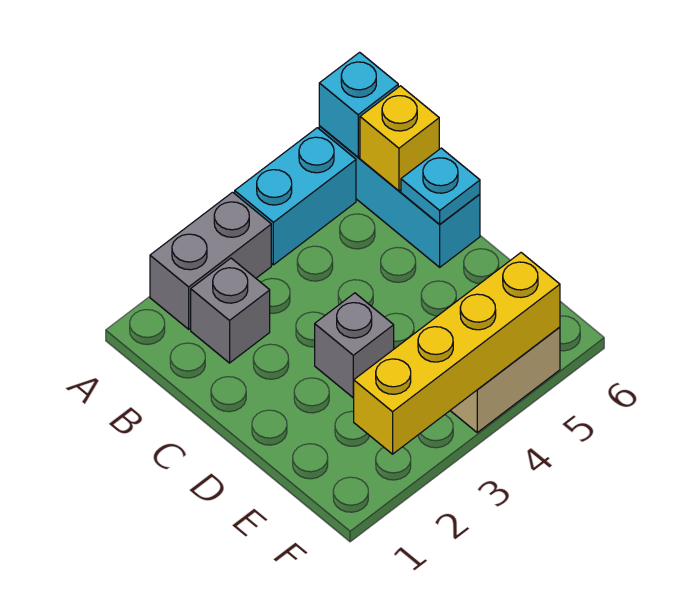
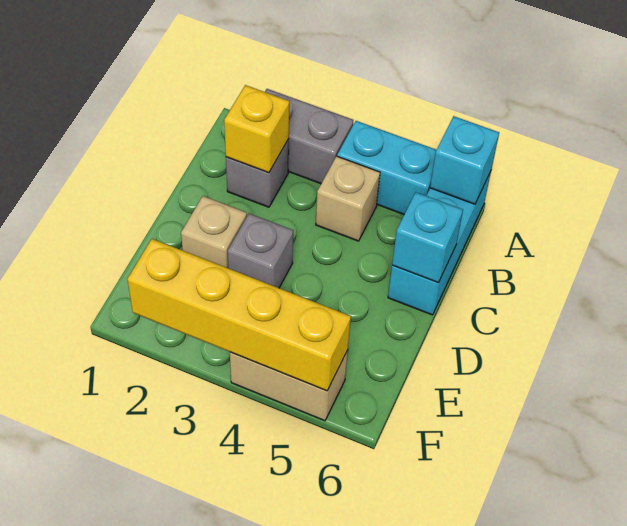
none -> tan brick B4 level 1
yellow brick B6 level 2 -> yellow brick B2 level 2
cyan plate C6 level 2 -> cyan brick C6 level 2
none -> tan brick D2 level 1

